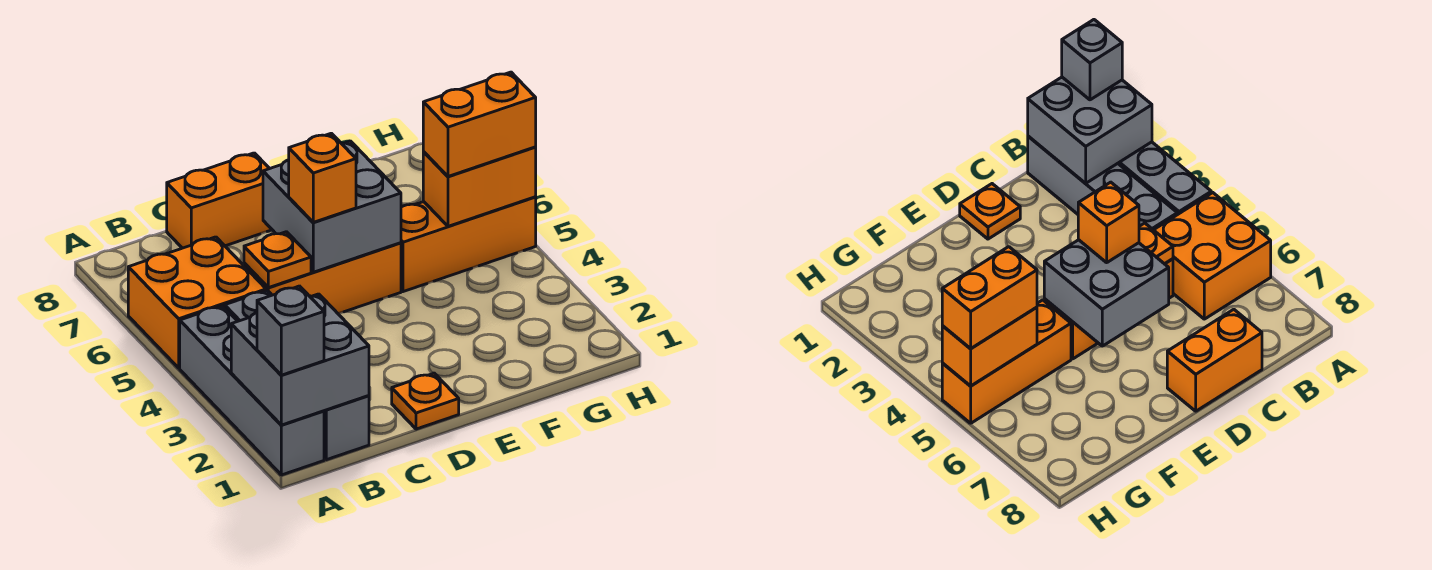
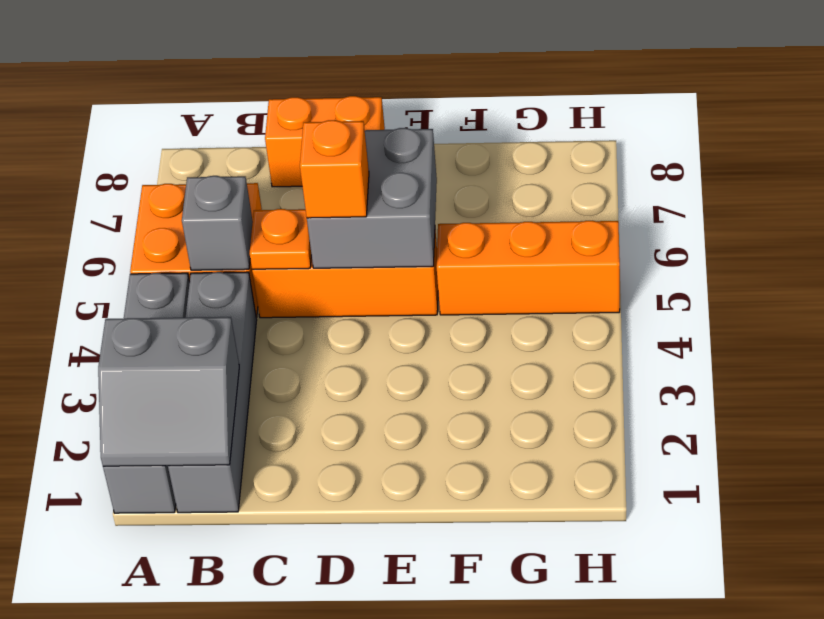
grey brick A1:B2 level 2 -> grey slope A1:B2 level 2 top 2
grey brick A1 level 3 -> grey brick B5 level 2
orange plate D1 level 1 -> none
orange brick G5:H5 level 2 -> none
orange brick G5:H5 level 3 -> none

